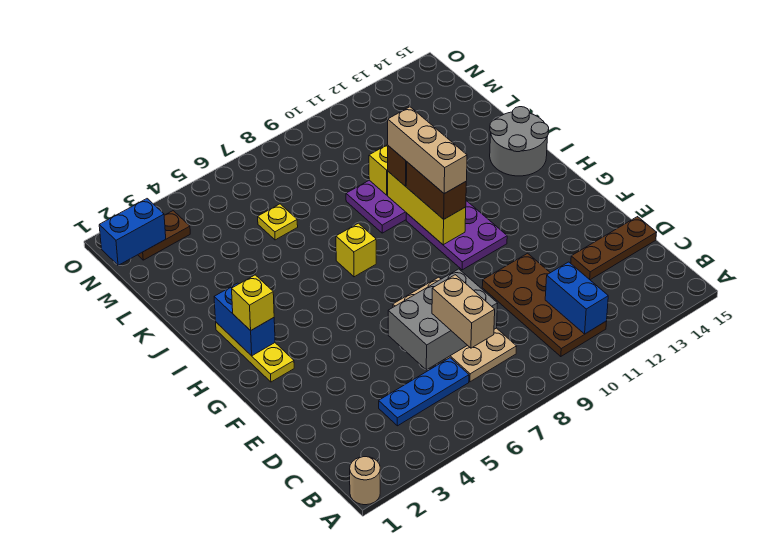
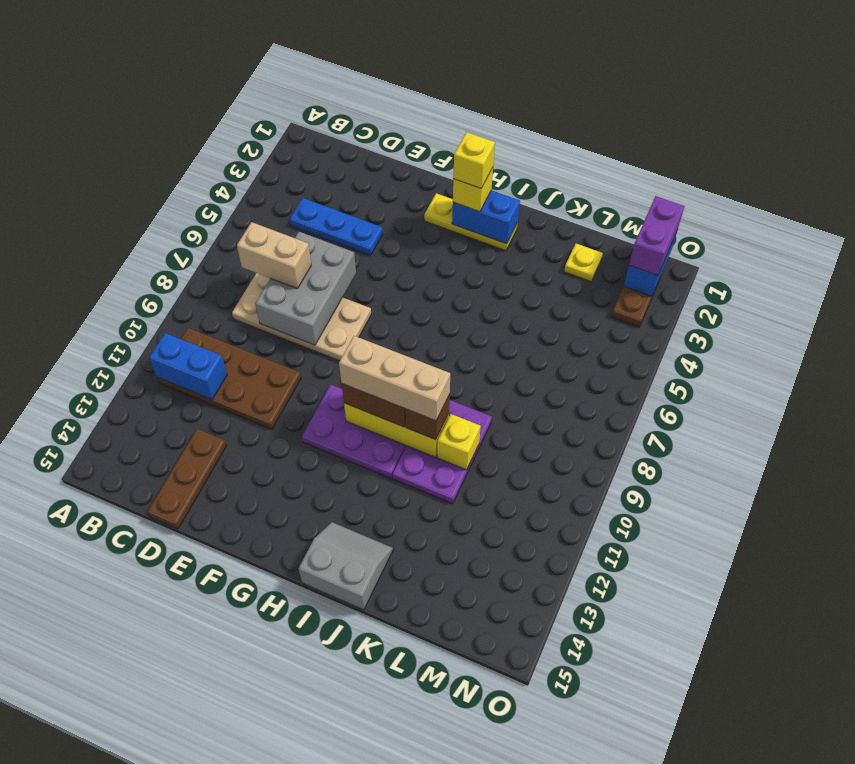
tan round brick A1 level 1 -> none
blue plate C4:C6 level 1 -> blue plate C4:E4 level 1
yellow brick I7 level 1 -> yellow brick H2 level 4
grey round brick I14:J15 level 1 -> grey slope I14:J15 level 1 top 15
yellow plate L6 level 1 -> yellow plate L2 level 1
none -> purple brick N1:N2 level 3

